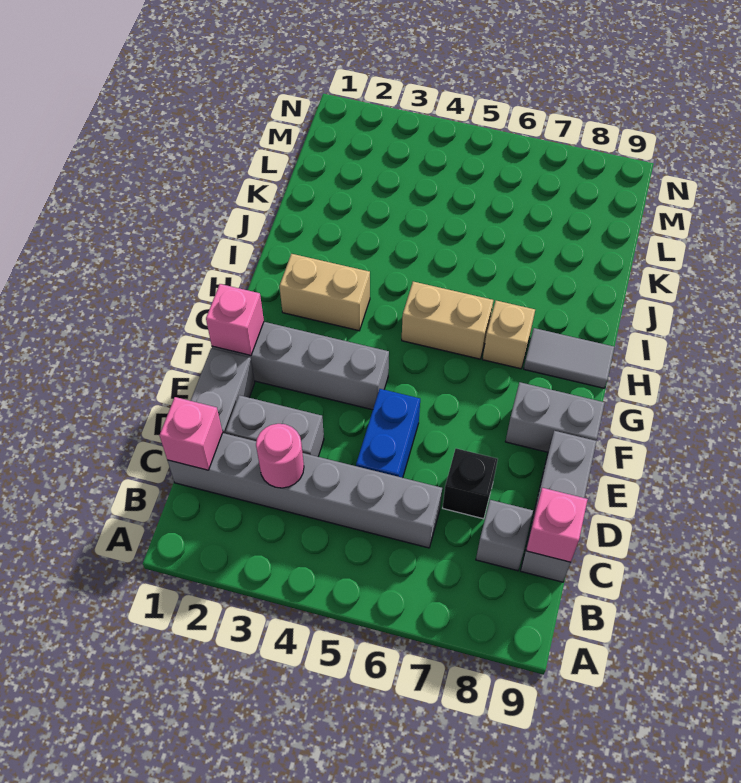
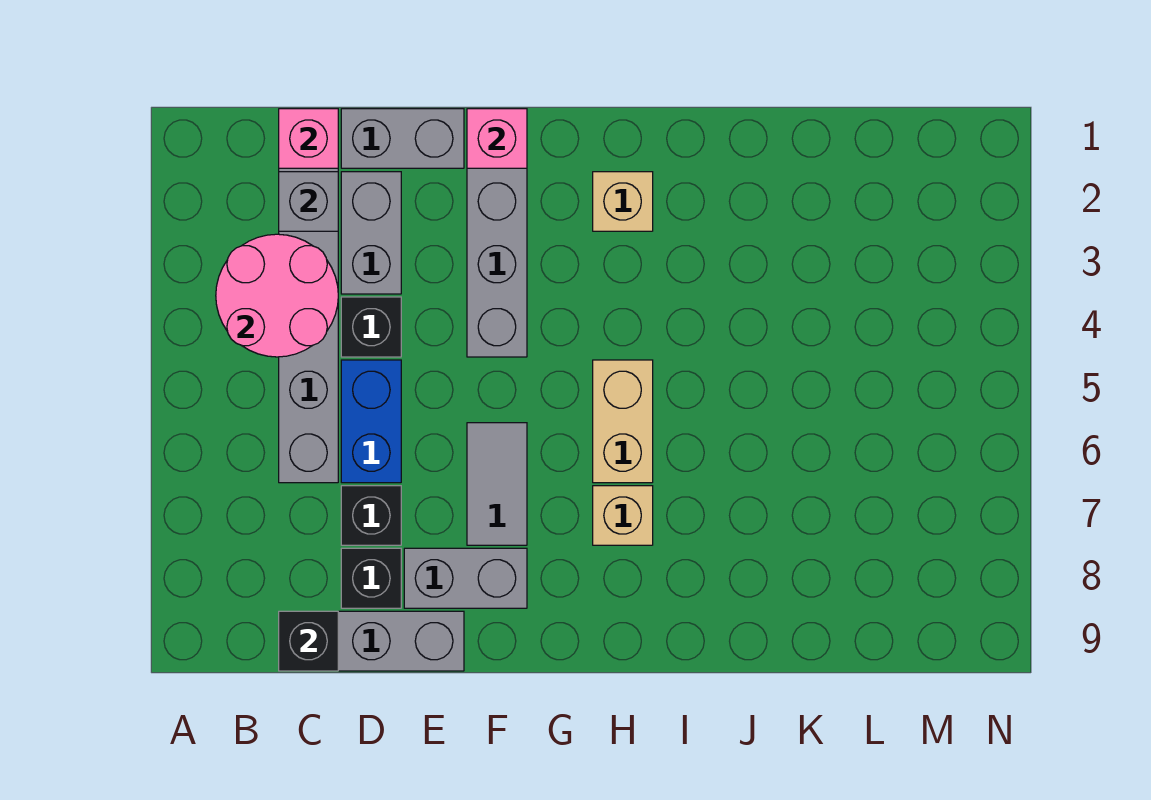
pink round brick C3 level 2 -> pink round brick B3:C4 level 2
grey brick C8 level 1 -> grey brick C2 level 2
pink brick C9 level 2 -> black brick C9 level 2
none -> black brick D4 level 1
blue brick D5:E5 level 1 -> blue brick D5:D6 level 1
none -> black brick D8 level 1
grey brick F8:F9 level 1 -> grey brick E8:F8 level 1
tan brick H2:H3 level 1 -> tan brick H2 level 1
grey tile H8:H9 level 1 -> grey tile F6:F7 level 1

